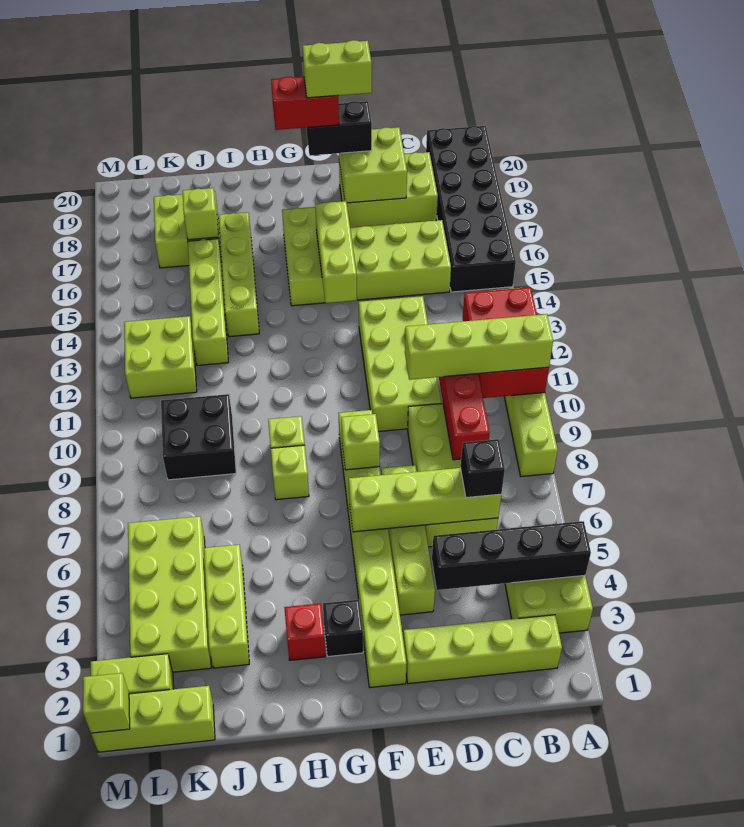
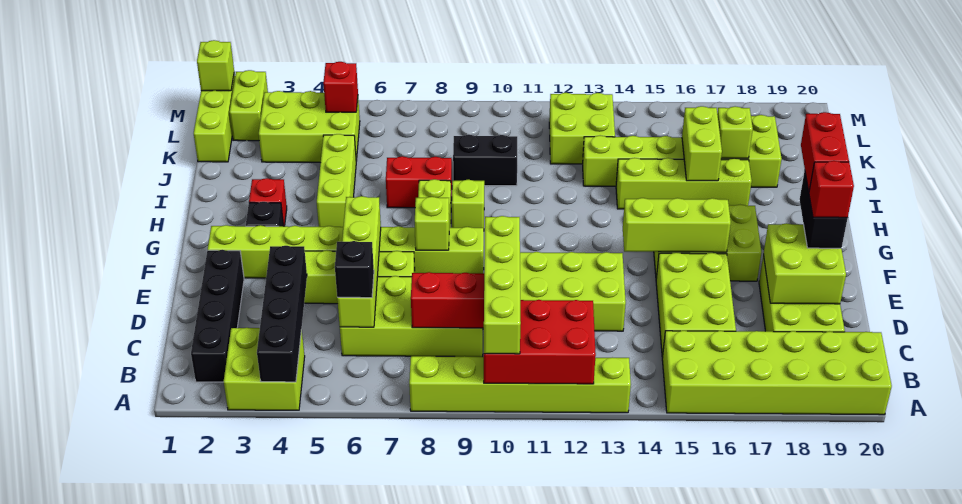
black brick A15:B20 level 1 -> lime brick A15:B20 level 1
lime brick B2:E2 level 1 -> black brick B2:E2 level 1
none -> red brick E19 level 4
lime brick E19:F19 level 5 -> lime brick I16:J16 level 2
none -> red brick I7:I8 level 1
lime brick J3:J5 level 1 -> lime brick H5:J5 level 1
black brick J9:K10 level 1 -> black brick J9:J10 level 1
lime brick K3:L6 level 1 -> lime brick K3:L5 level 1
none -> red brick L5 level 2

